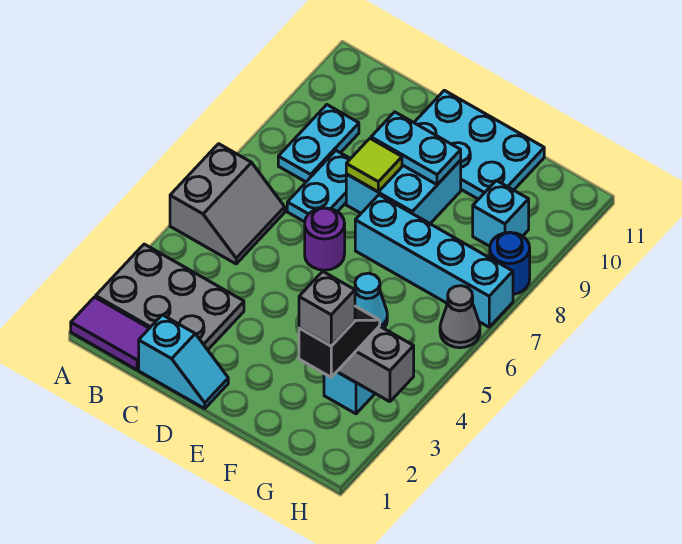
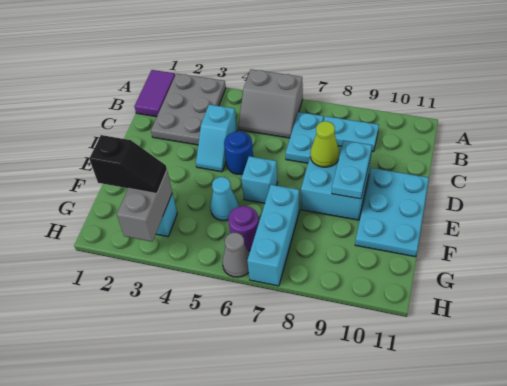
cyan slope C1:D1 level 1 top C -> cyan slope C4:D4 level 1 top C
cyan plate C7:C8 level 1 -> cyan plate B7:C7 level 1
purple round brick D6 level 1 -> purple round brick G6 level 1
lime tile D8 level 2 -> lime cone D8 level 2
cyan brick E7:H7 level 1 -> cyan brick F7:H7 level 1
grey brick G2 level 4 -> none
cyan brick G9 level 1 -> cyan brick E6 level 1
blue round brick H8 level 1 -> blue round brick D5 level 1

